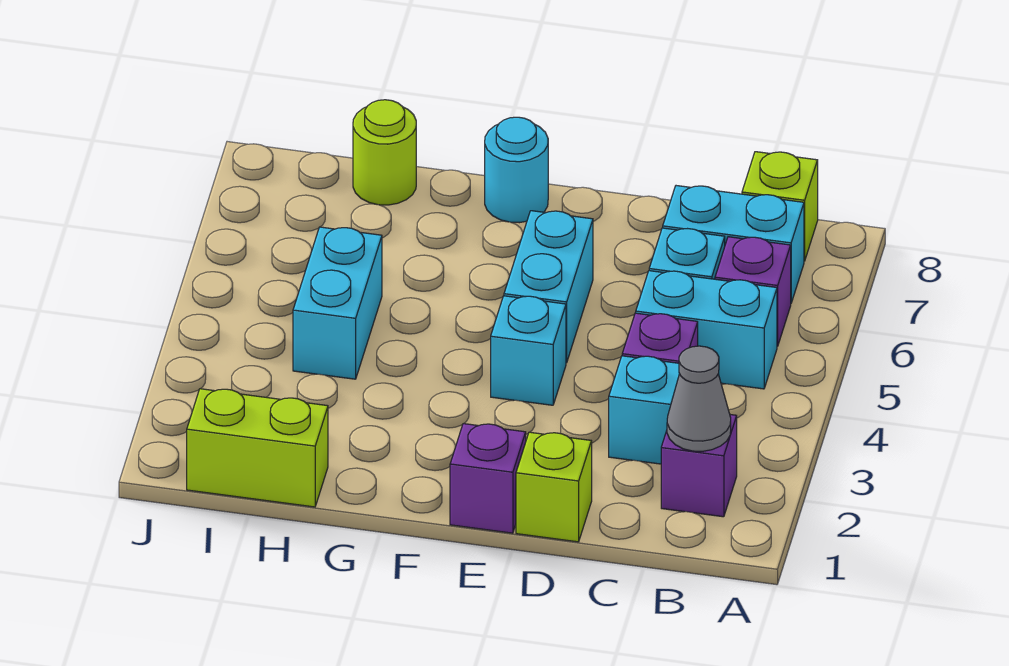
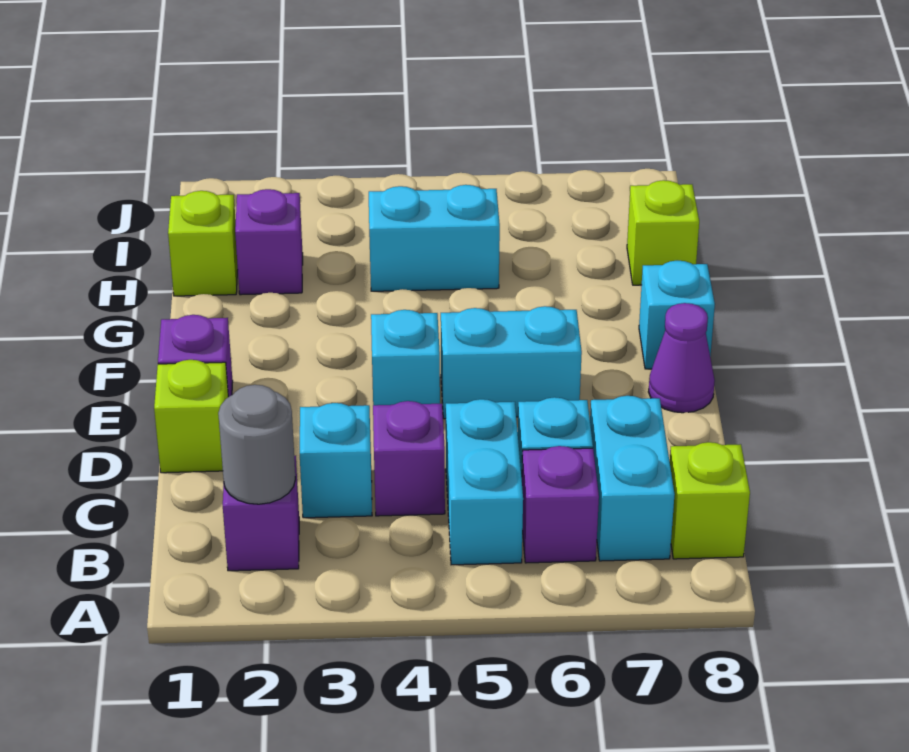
grey cone B2 level 2 -> grey round brick B2 level 2
none -> purple cone E8 level 1
cyan round brick F8 level 1 -> cyan brick F8 level 1
lime brick H1:I1 level 1 -> lime brick H1 level 1
none -> purple brick H2 level 1
lime round brick H8 level 1 -> lime brick H8 level 1

